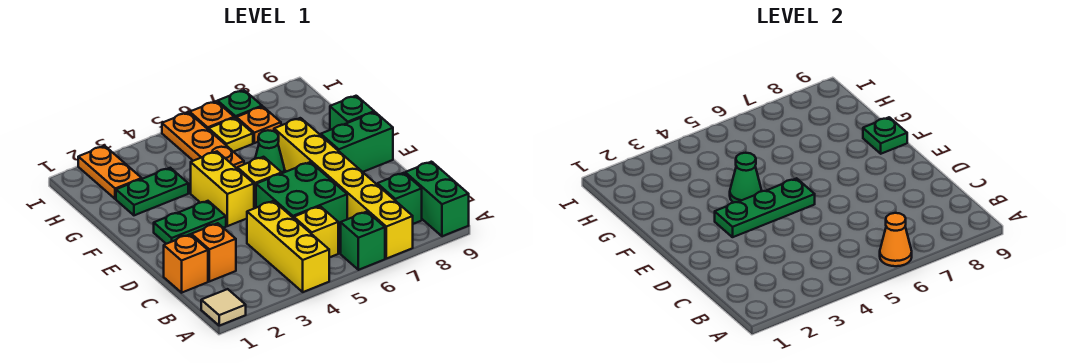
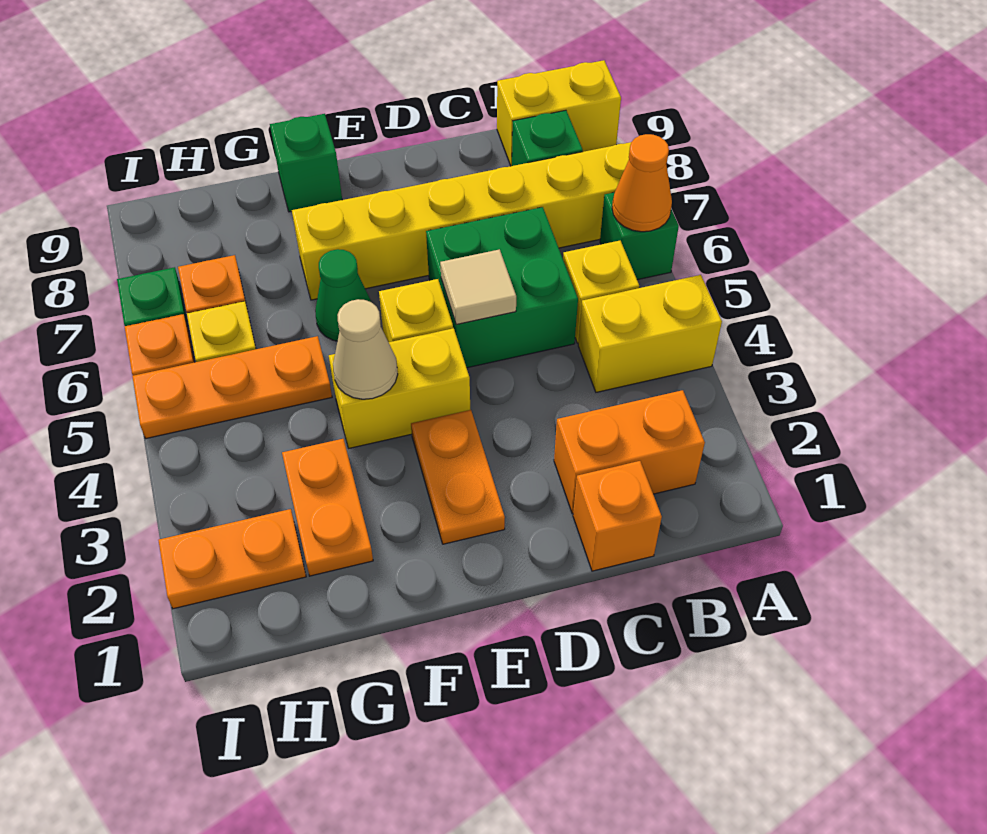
tan tile A1 level 1 -> tan tile D5 level 2
yellow brick A4:C4 level 1 -> yellow brick A4:B4 level 1
green brick A9:B9 level 1 -> yellow brick A9:B9 level 1
orange brick C2 level 1 -> orange brick B2:C2 level 1
green plate E2:E3 level 1 -> orange plate E2:E3 level 1
green plate E3:E5 level 2 -> none
green brick E8:E9 level 1 -> none
green cone F4 level 2 -> tan cone F4 level 2
green plate F9 level 2 -> none
green plate G2:G3 level 1 -> orange plate G2:G3 level 1

